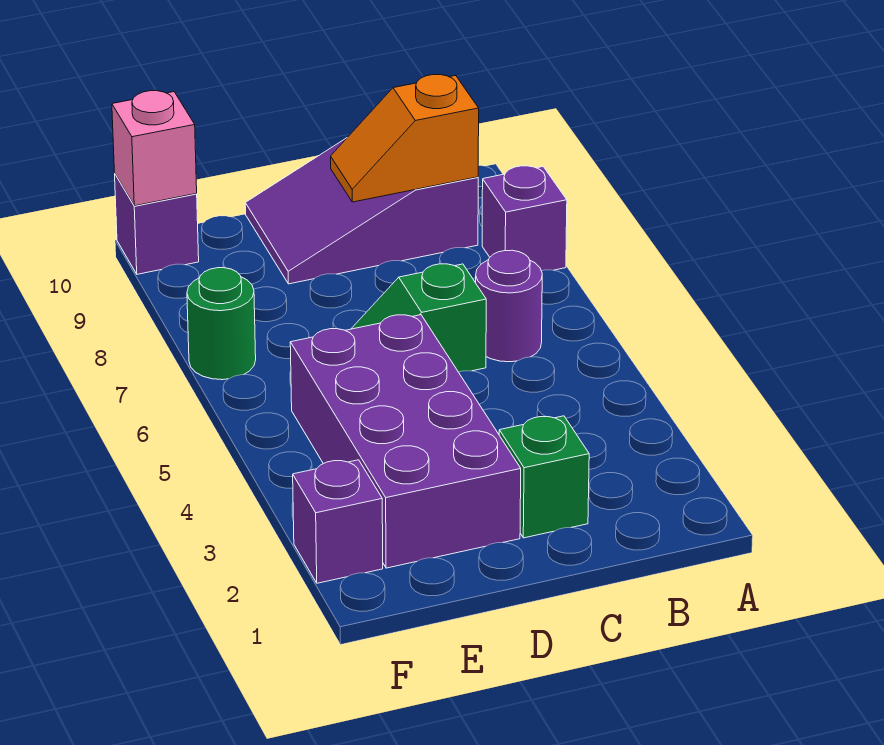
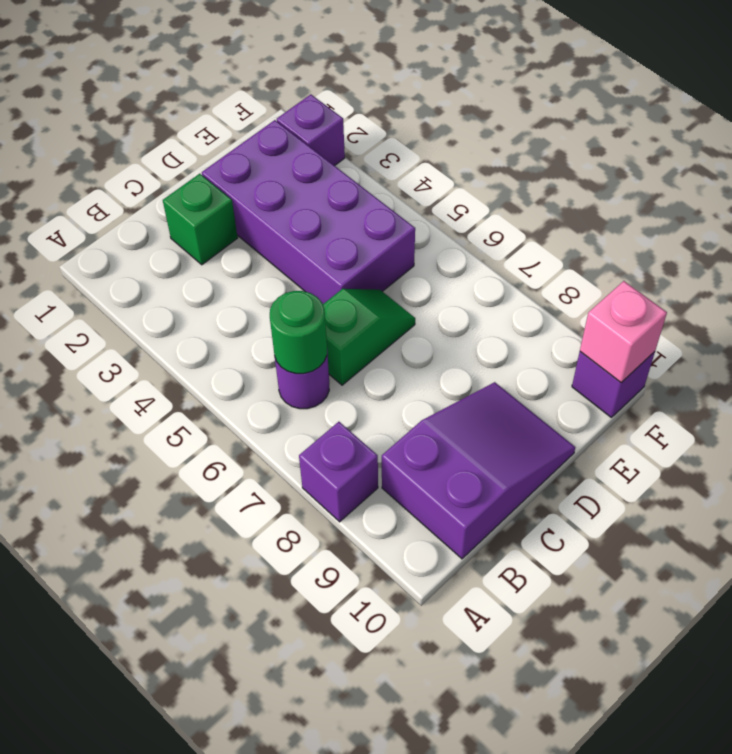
orange slope B9:C9 level 2 top B -> none
green round brick F7 level 1 -> green round brick B6 level 2

